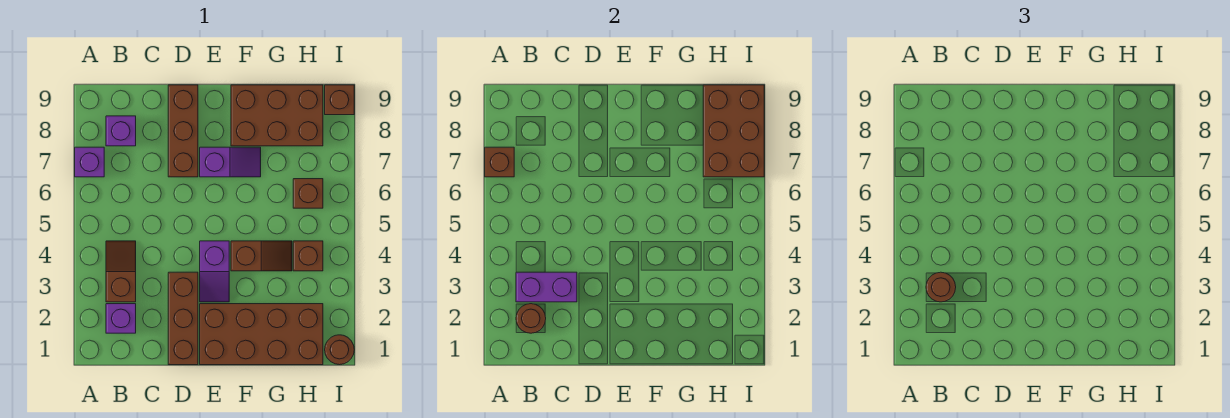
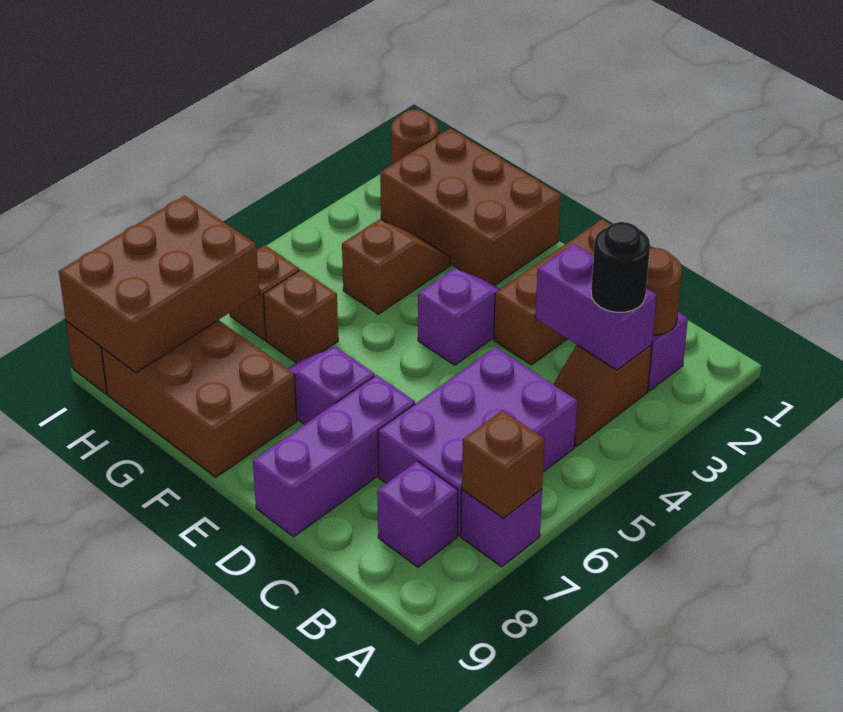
brown round brick B3 level 3 -> black round brick B3 level 3
none -> purple brick B5:C7 level 1
brown brick D7:D9 level 1 -> purple brick D7:D9 level 1
brown brick E1:H2 level 1 -> brown brick F1:H2 level 1
brown slope F4:G4 level 1 top F -> brown slope G3:G4 level 1 top 4
brown brick H4 level 1 -> brown brick G6 level 1

